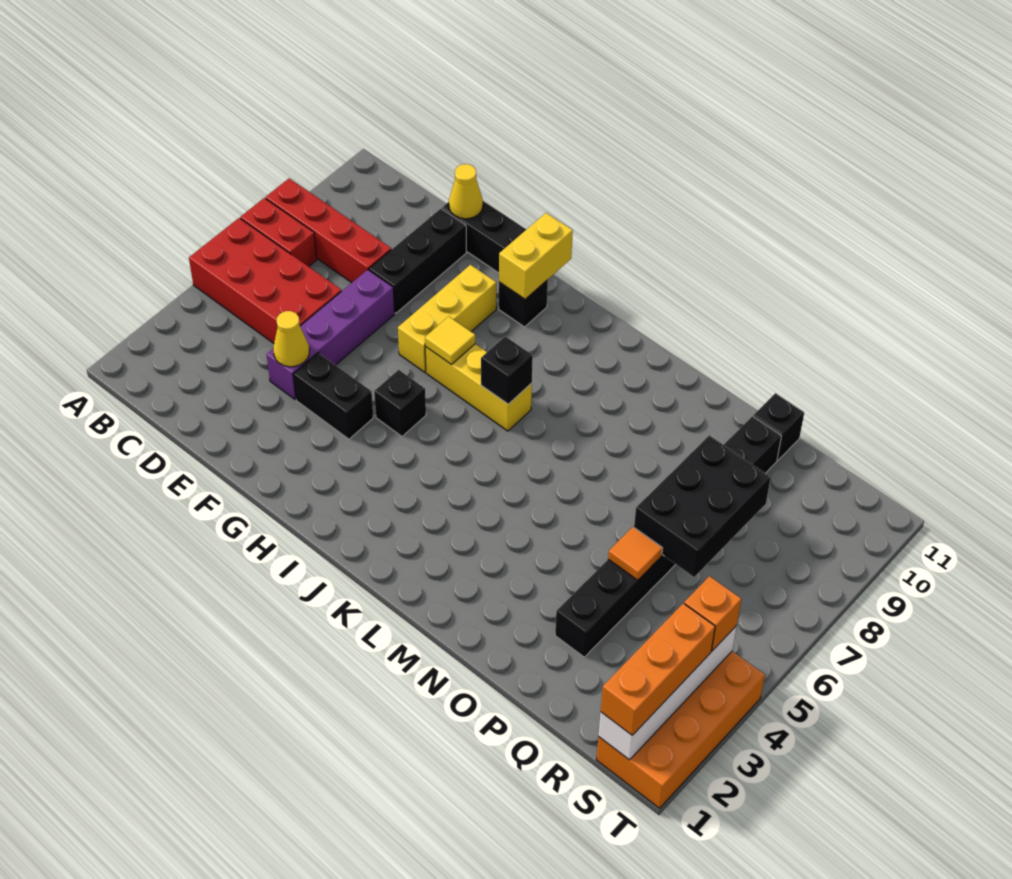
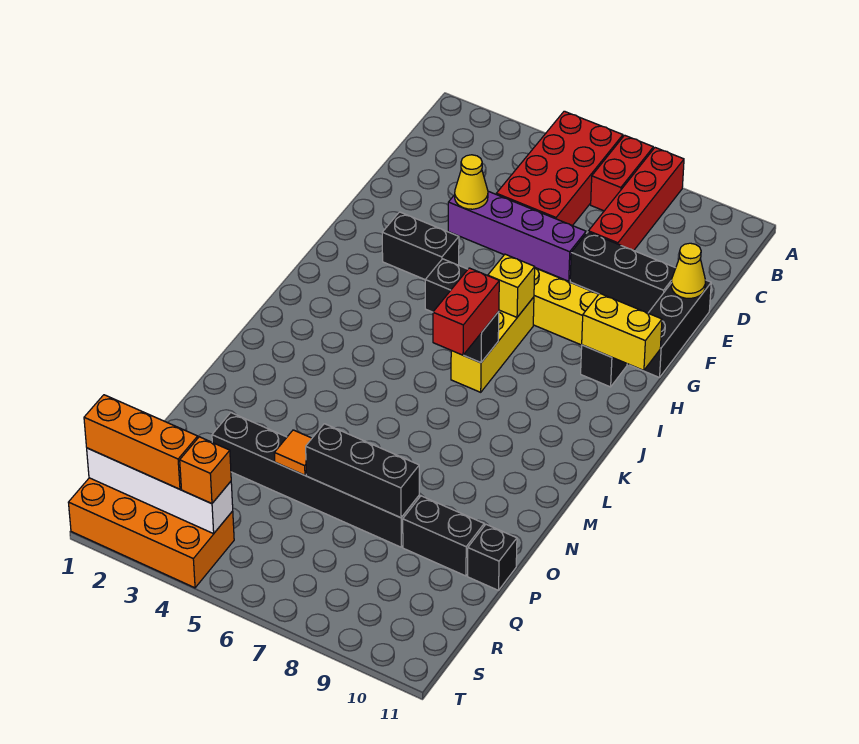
black brick F4:G4 level 1 -> black brick G3:G4 level 1
yellow tile H7 level 2 -> yellow brick H7 level 2
none -> red brick J7:K7 level 3
black brick P6:Q8 level 2 -> black brick P6:P8 level 2

